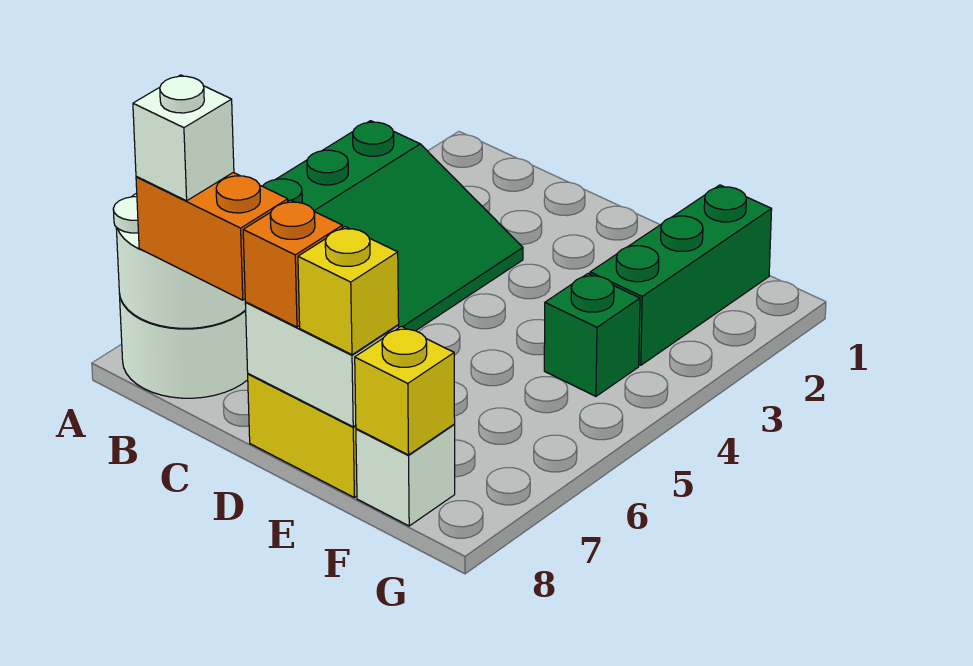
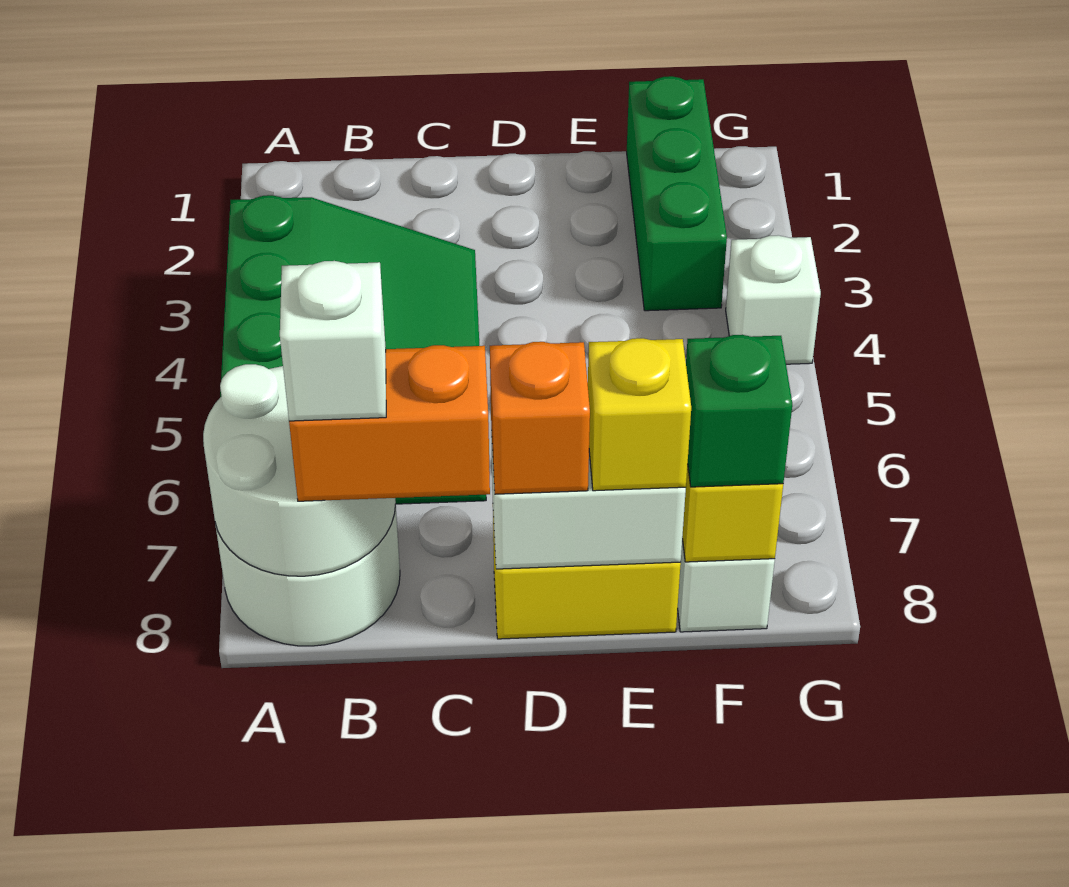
green brick F4 level 1 -> green brick F8 level 3
none -> white brick G4 level 1

